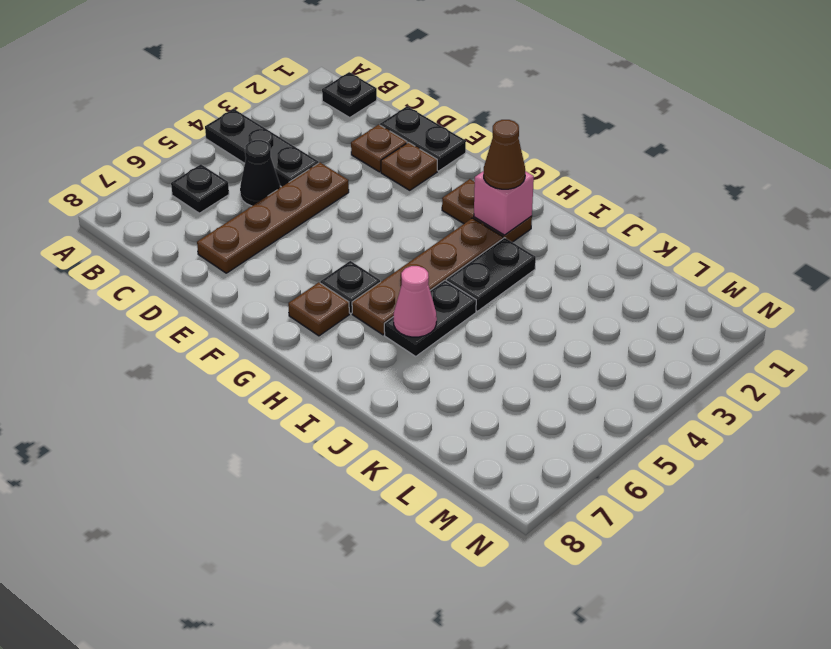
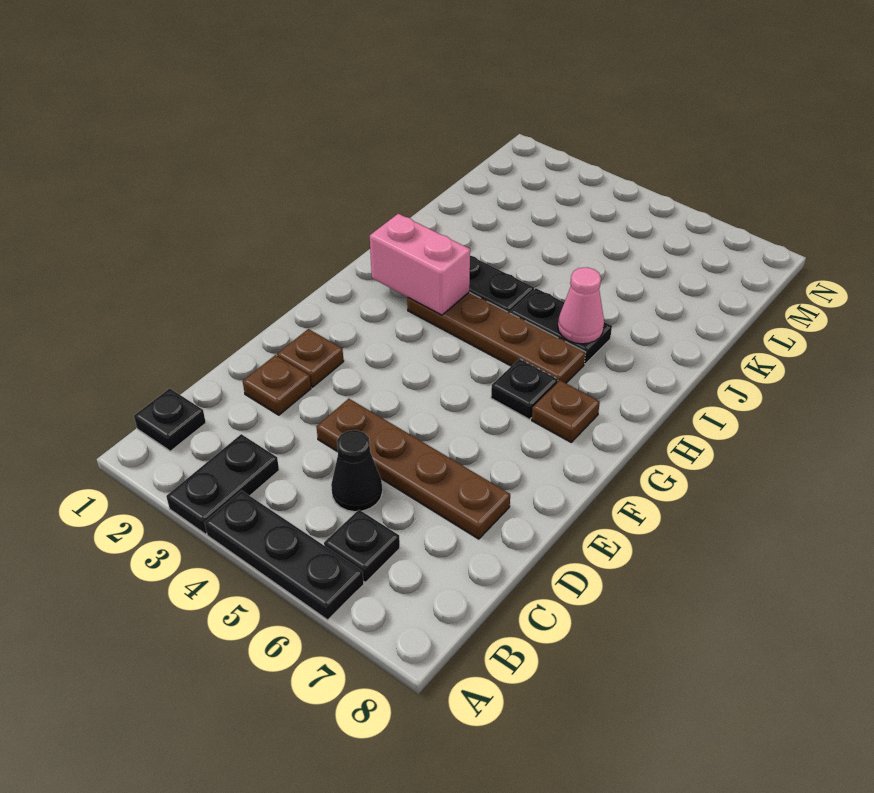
black plate A4:C4 level 1 -> black plate A4:A6 level 1
black plate D1:E1 level 1 -> black plate A3:B3 level 1
brown plate G2:H2 level 1 -> none
pink brick H2 level 2 -> pink brick H2:H3 level 2
brown cone H2 level 3 -> none

